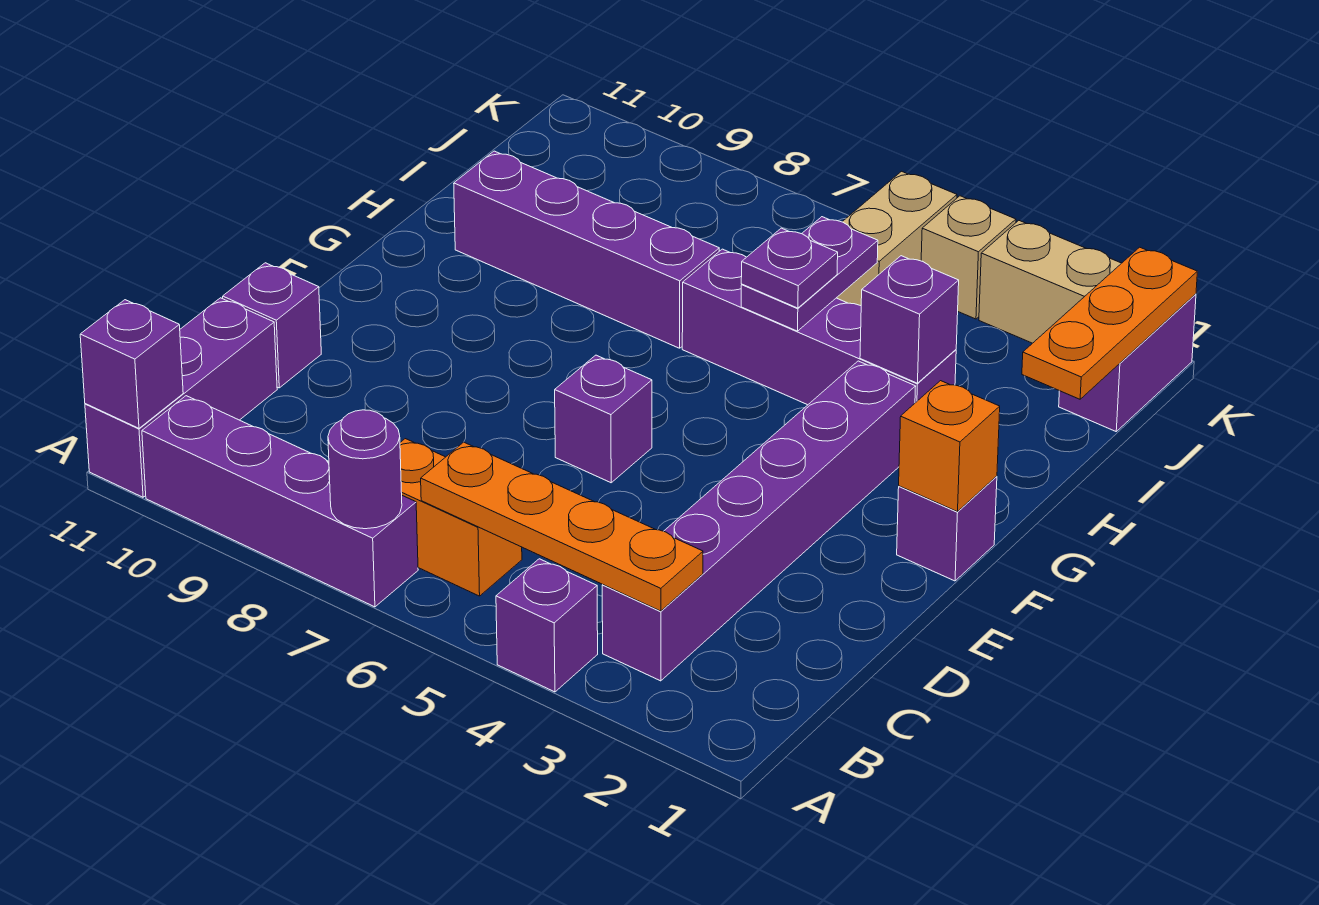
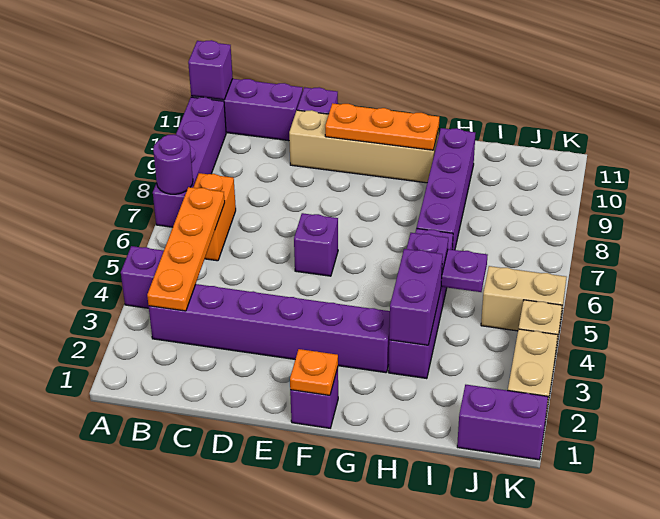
none -> tan brick D10:G10 level 1
orange brick F1 level 2 -> orange plate F1 level 2
purple brick H3 level 2 -> purple brick H3:H4 level 2
orange plate I1:K1 level 2 -> orange plate E10:G10 level 2

